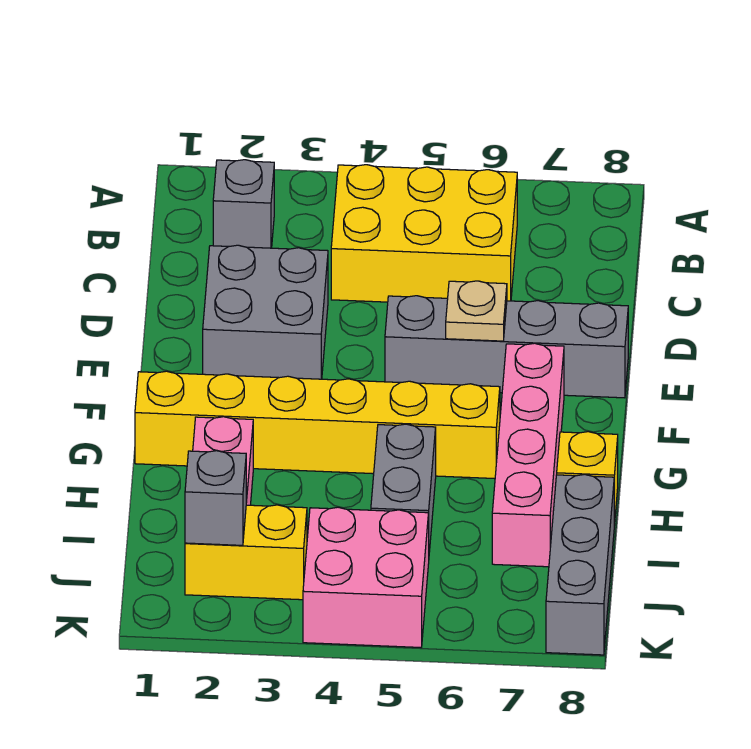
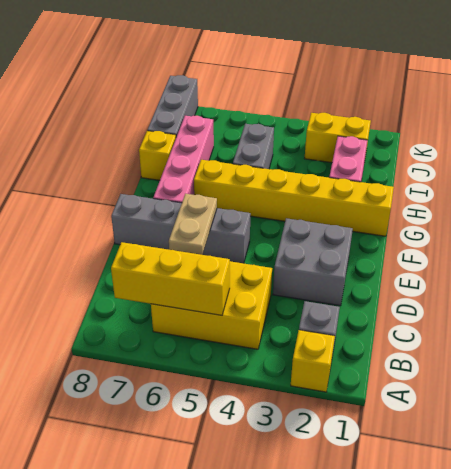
none -> yellow brick A2 level 1
none -> yellow brick B5:B7 level 2
tan plate E6 level 2 -> tan plate D6:E6 level 2
grey brick J2 level 2 -> none
pink brick J4:K5 level 1 -> none

